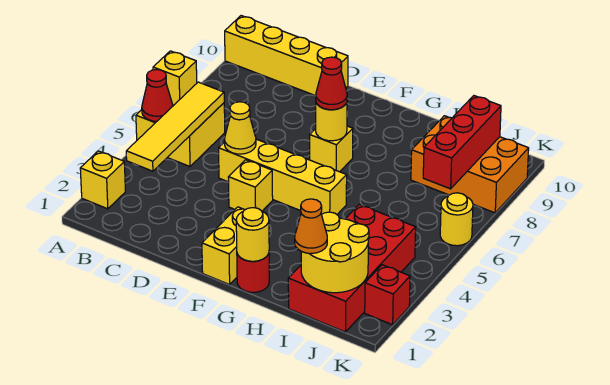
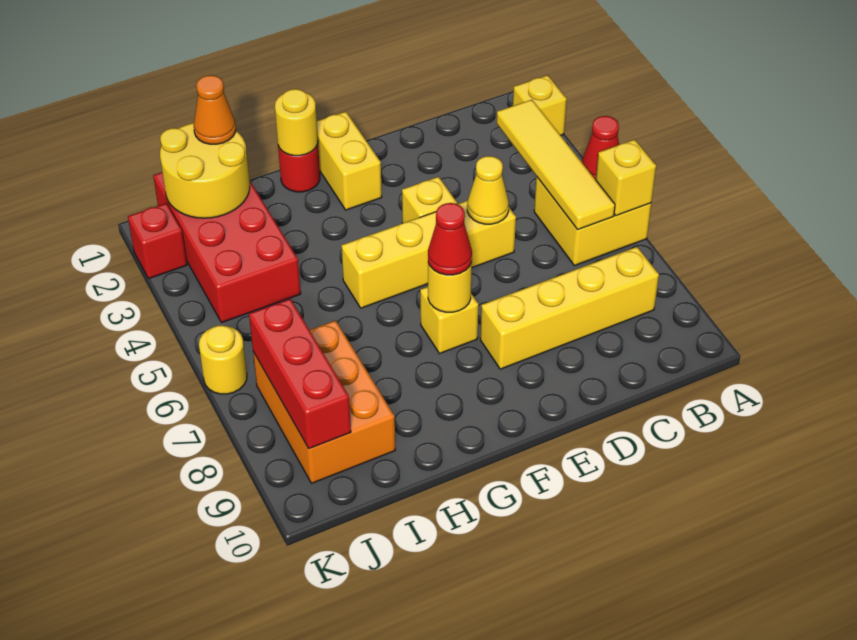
yellow brick A10:D10 level 1 -> yellow brick B8:E8 level 1
orange brick I8:K9 level 1 -> orange brick I7:J9 level 1

